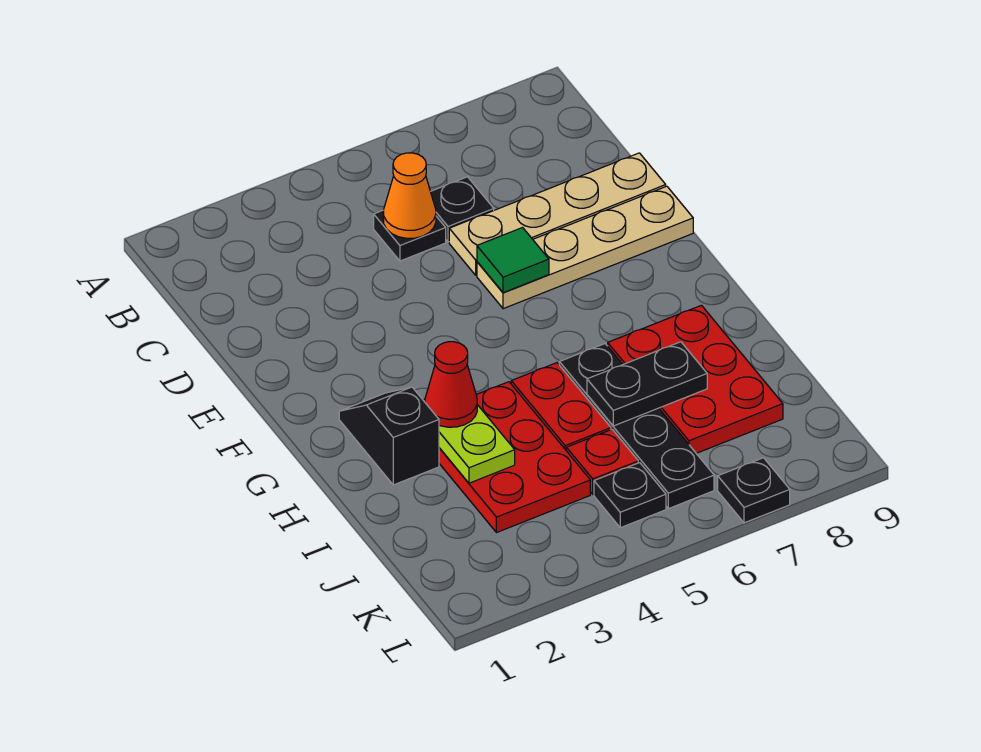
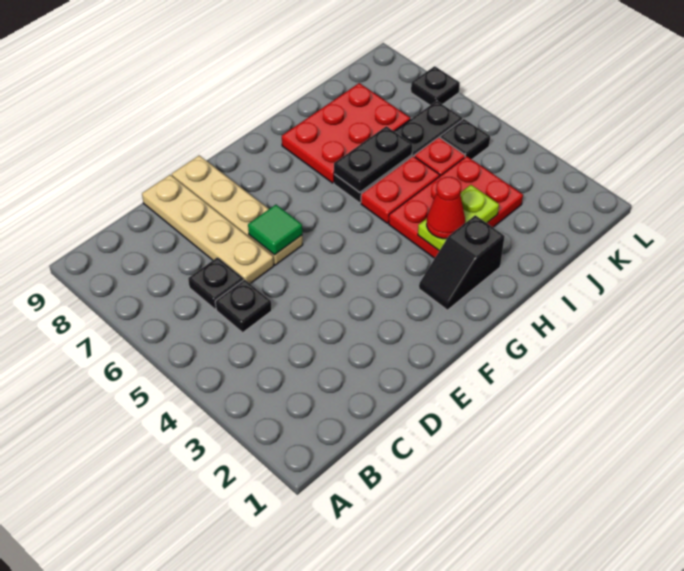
orange cone C5 level 2 -> none
black plate I6:I7 level 2 -> black plate H6:I6 level 2

